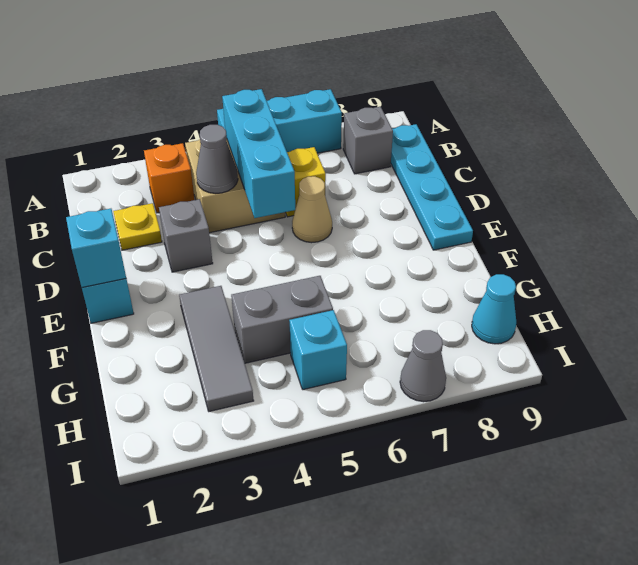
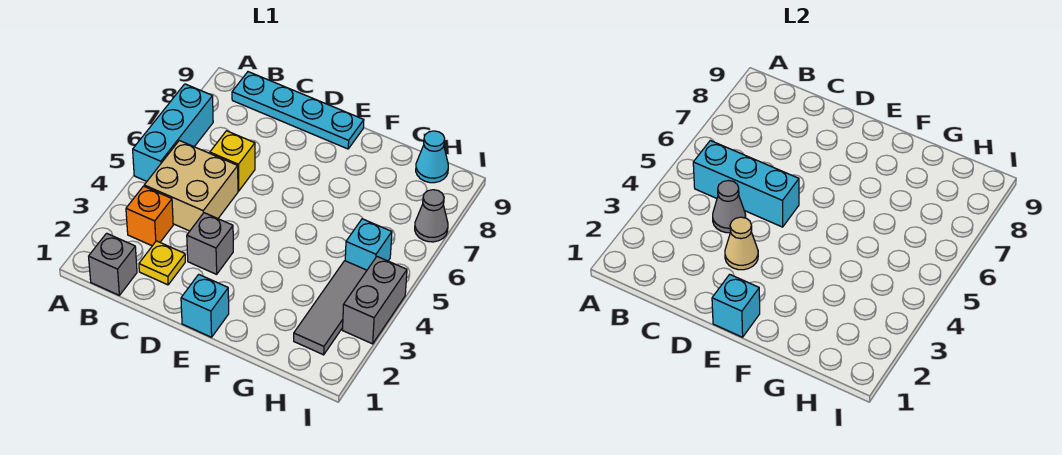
grey brick B8 level 1 -> grey brick B1 level 1
tan cone D6 level 1 -> tan cone D3 level 2
grey tile F3:H3 level 1 -> grey tile H2:H4 level 1
grey brick G4:G5 level 1 -> grey brick I3:I4 level 1

